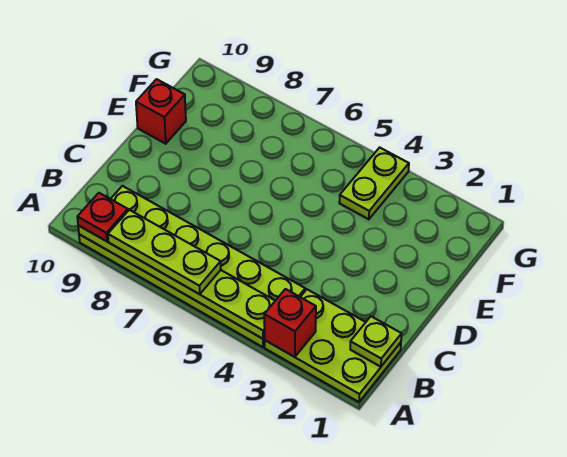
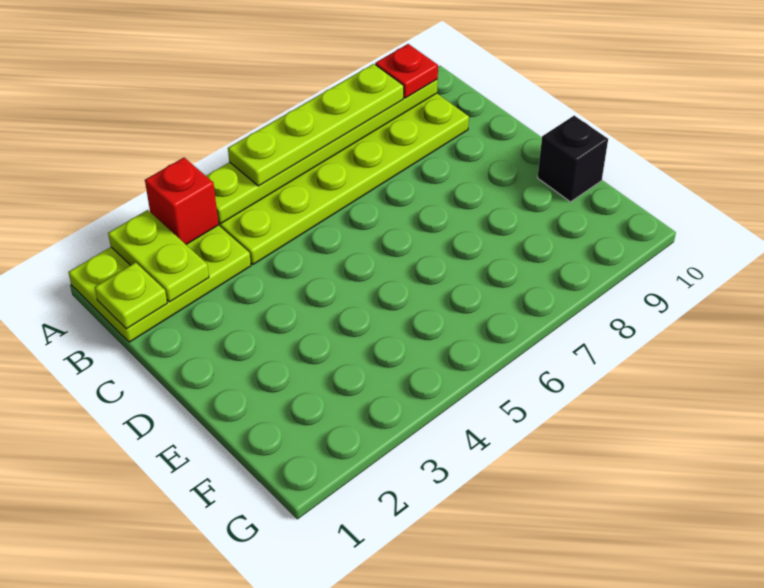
lime plate A6:A8 level 3 -> lime plate A5:A8 level 3
red brick E10 level 1 -> black brick E10 level 1
lime plate F4:G4 level 1 -> lime plate A2:B2 level 2

